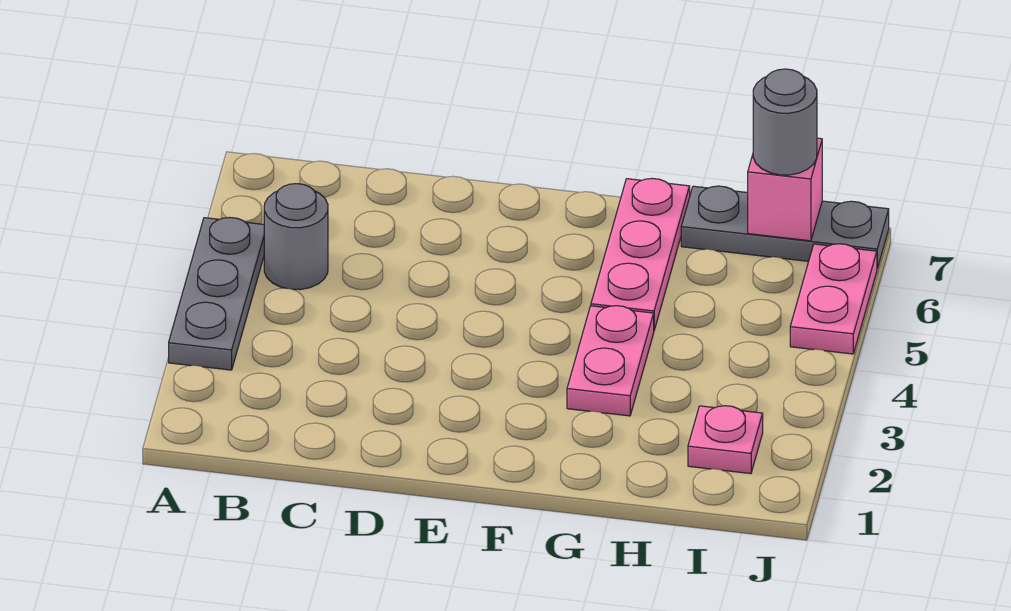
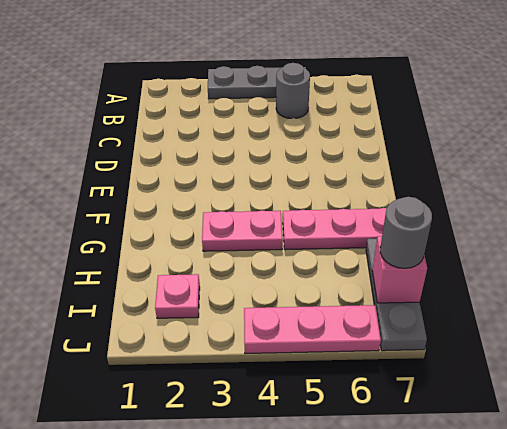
pink plate J5:J6 level 1 -> pink plate J4:J6 level 1

